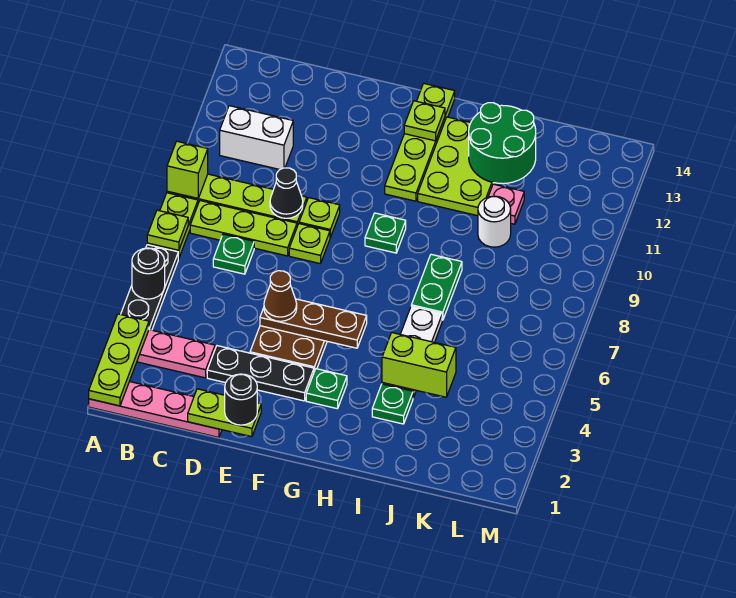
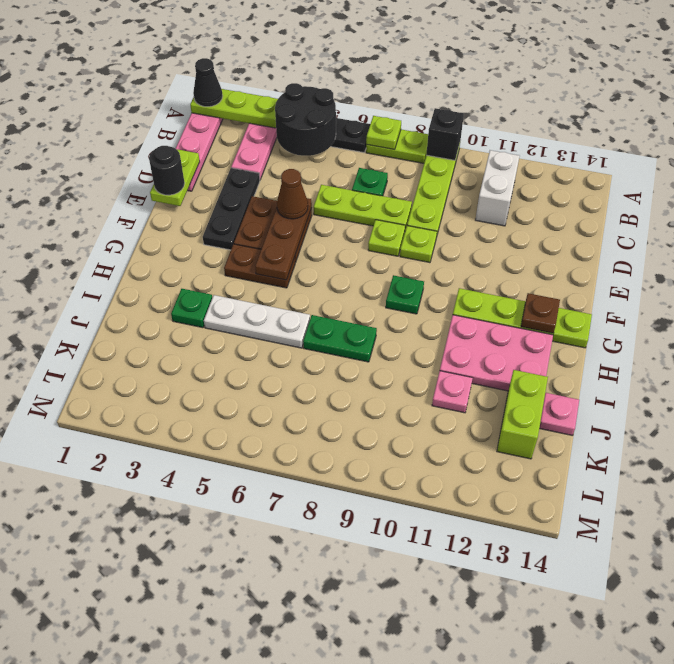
black round brick A5 level 2 -> black round brick A4:B5 level 2
lime brick A9 level 2 -> black brick A9 level 2
lime plate B8:D8 level 1 -> lime plate D6:D8 level 1
black cone D9 level 2 -> black cone A1 level 3
green plate G3 level 1 -> none
none -> brown plate G4:G5 level 1
lime plate G13 level 2 -> brown plate G13 level 2
lime plate H11:I13 level 1 -> pink plate H11:I13 level 1
lime brick I4:J4 level 2 -> lime brick J13:K13 level 1
green round brick I12:J13 level 2 -> none
white round brick J10 level 1 -> none
none -> pink plate J14 level 1

